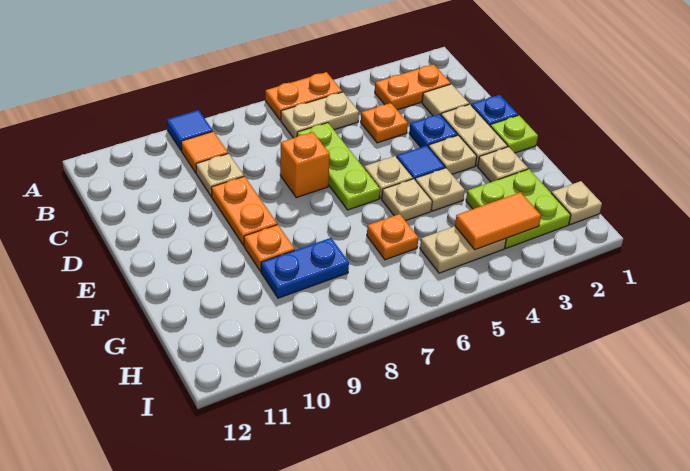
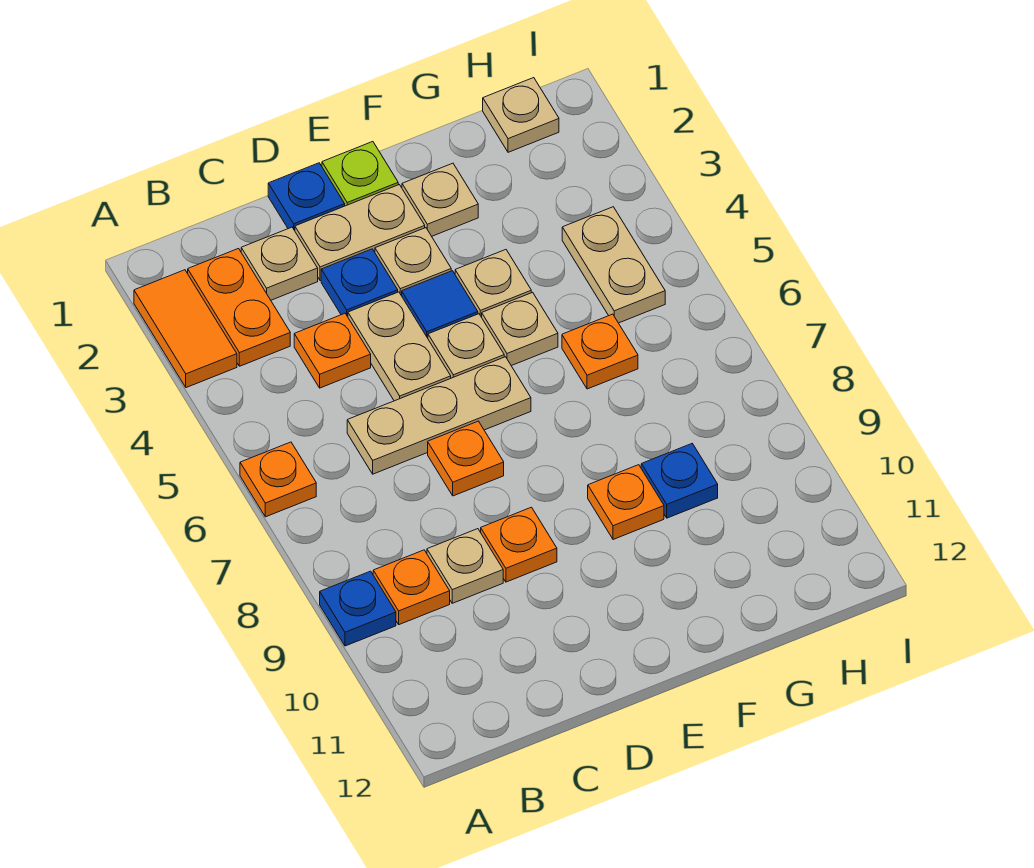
orange plate A5:A6 level 1 -> orange plate A6 level 1
blue tile A9 level 1 -> blue plate A9 level 1
tan plate B5:B6 level 1 -> tan plate D4:D5 level 1
orange tile B9 level 1 -> orange plate B9 level 1
tan tile C2 level 1 -> tan plate C2 level 1
lime plate C6:E6 level 1 -> tan plate C6:E6 level 1
orange brick D7 level 1 -> orange plate D7 level 1
orange plate D9:E9 level 1 -> orange plate D9 level 1
lime plate G2:H3 level 1 -> none
blue plate G8:G9 level 1 -> blue plate G9 level 1
orange tile H3:H4 level 2 -> orange tile A2:A3 level 1

